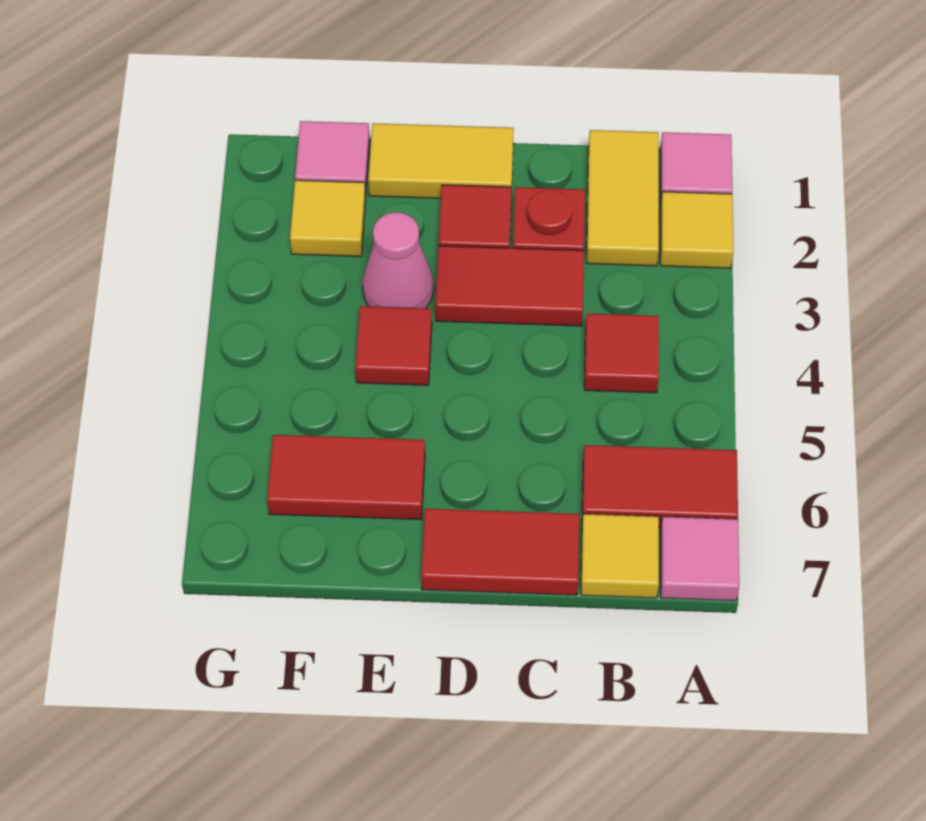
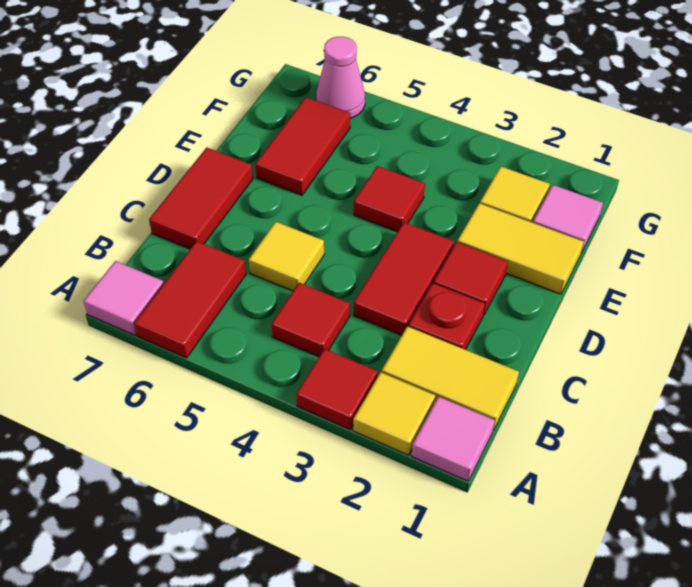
none -> red tile A3 level 1
yellow tile B7 level 1 -> yellow tile C5 level 1
yellow tile D1:E1 level 1 -> yellow tile E1:E2 level 1
pink cone E3 level 1 -> pink cone G6 level 1

